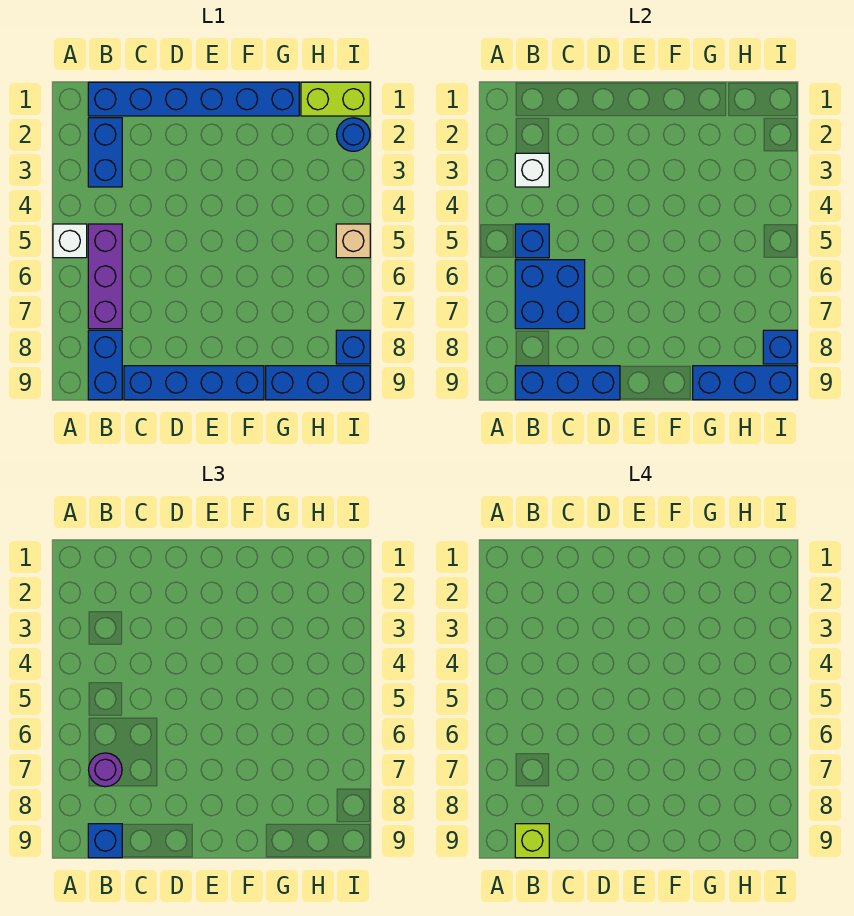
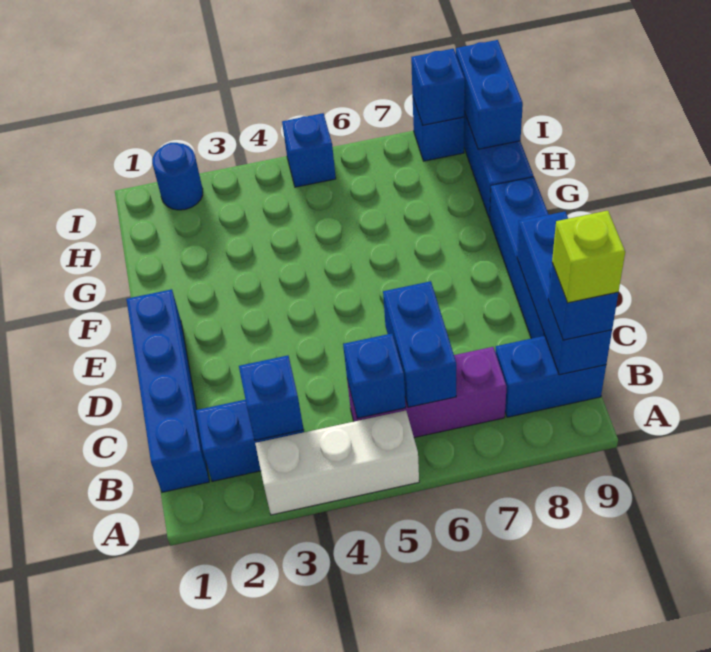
white brick A5 level 1 -> white brick A3:A5 level 1
blue brick B1:G1 level 1 -> blue brick B1:E1 level 1
white brick B3 level 2 -> blue brick B3 level 2
blue brick B6:C7 level 2 -> blue brick B6:C6 level 2
purple round brick B7 level 3 -> none
blue brick G9:I9 level 2 -> blue brick H9:I9 level 2
lime brick H1:I1 level 1 -> none
tan brick I5 level 1 -> blue brick I5 level 1

